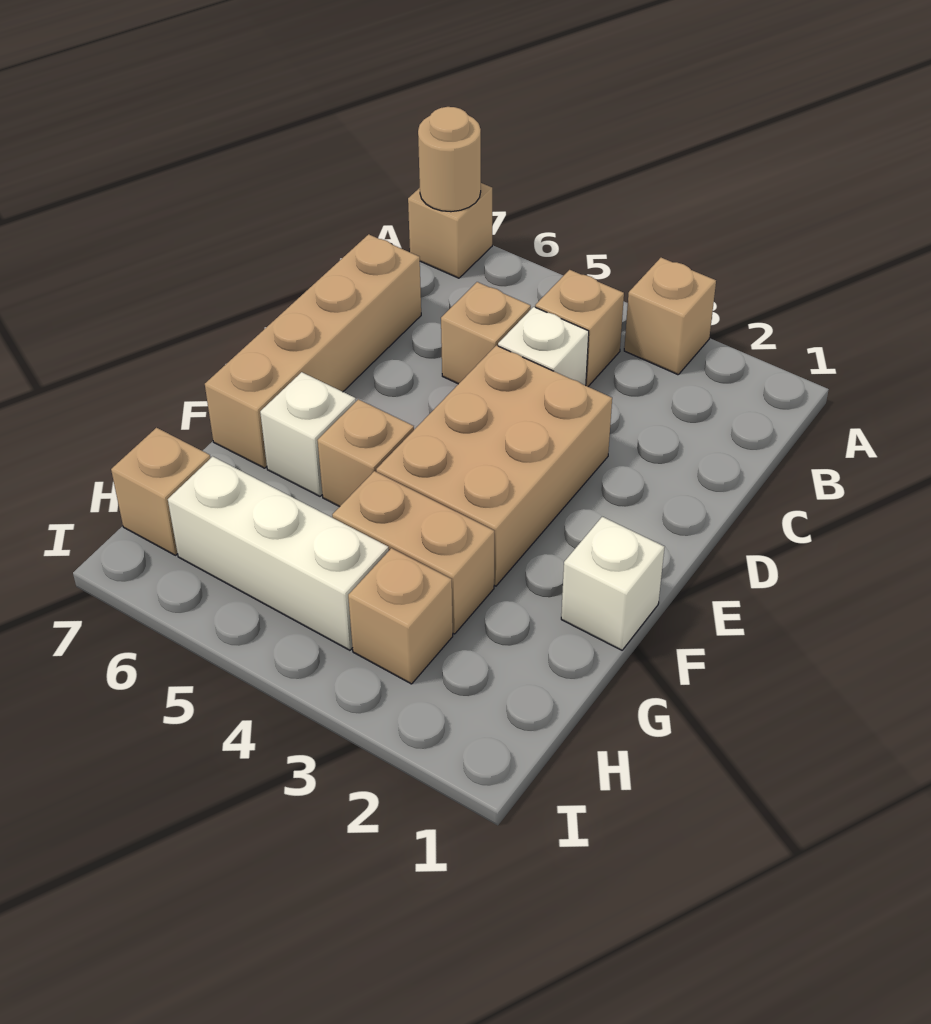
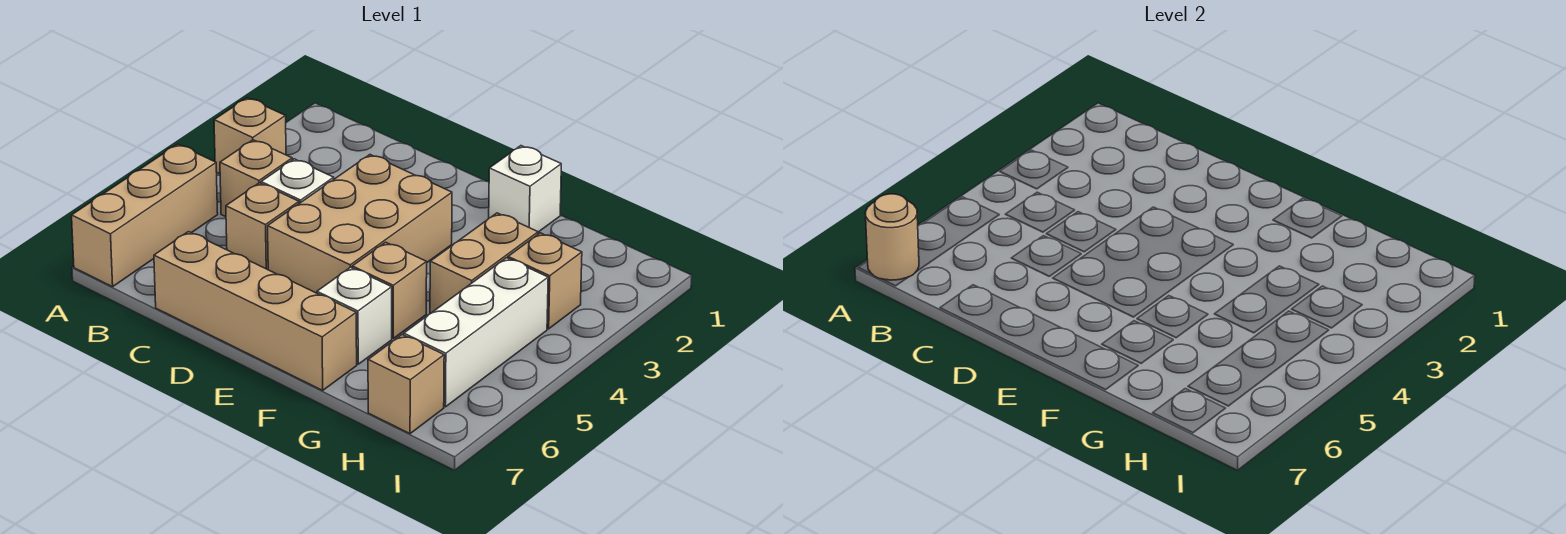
tan brick A7 level 1 -> tan brick A5:A7 level 1
tan brick D3:F4 level 1 -> tan brick D3:E5 level 1

